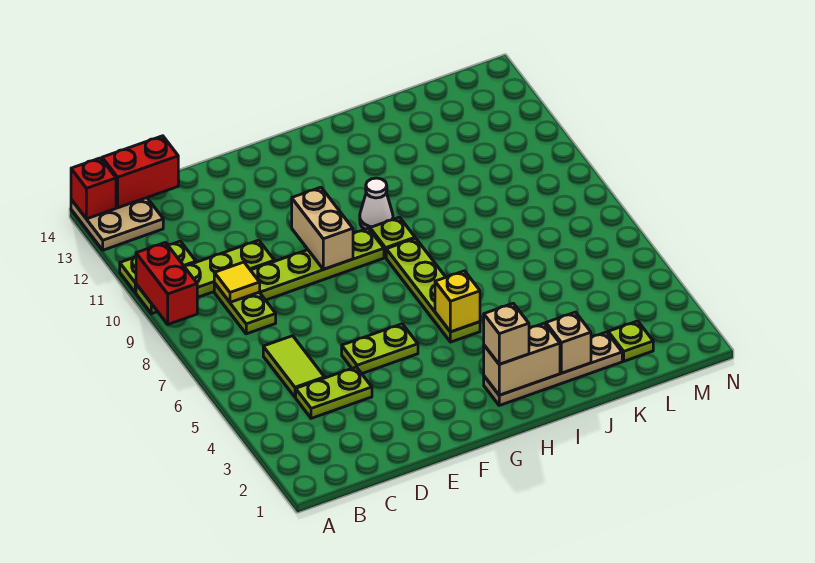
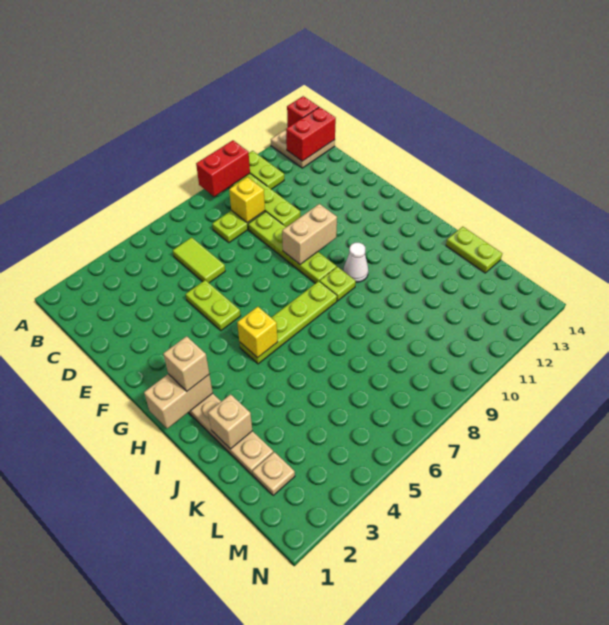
red brick B14:C14 level 2 -> red brick B13:B14 level 2
lime plate C4:D4 level 1 -> lime plate J14:K14 level 1
lime tile C5:C6 level 1 -> lime tile C6:D6 level 1
yellow tile C9 level 2 -> yellow brick C9 level 2
tan brick H2:I2 level 2 -> tan brick H1:H2 level 2
lime plate L2 level 1 -> tan plate L2 level 1

